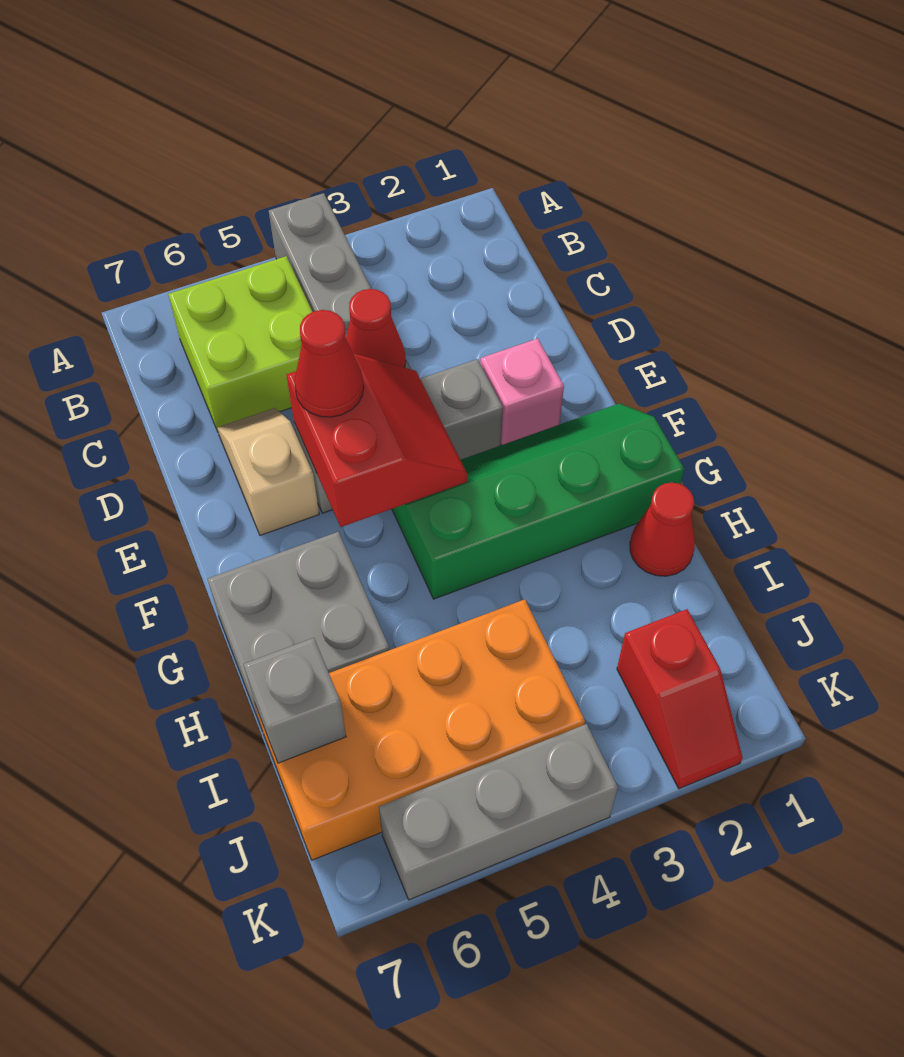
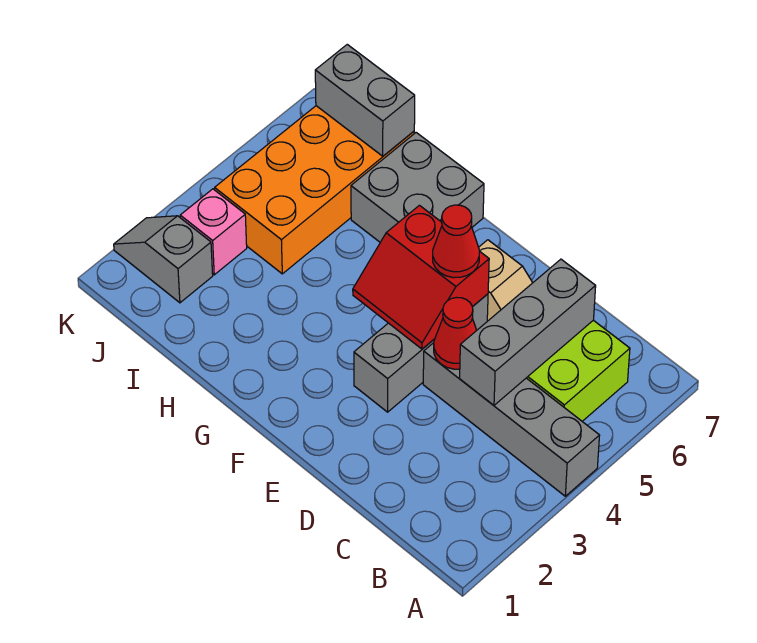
pink brick E2 level 1 -> pink brick J3 level 1
green slope F1:G4 level 1 top G -> none
red cone H1 level 1 -> none
grey brick I7 level 2 -> grey brick I7:J7 level 2
red slope J2:K2 level 1 top J -> grey slope J2:K2 level 1 top J
grey brick K4:K6 level 1 -> grey brick C4:C6 level 2

